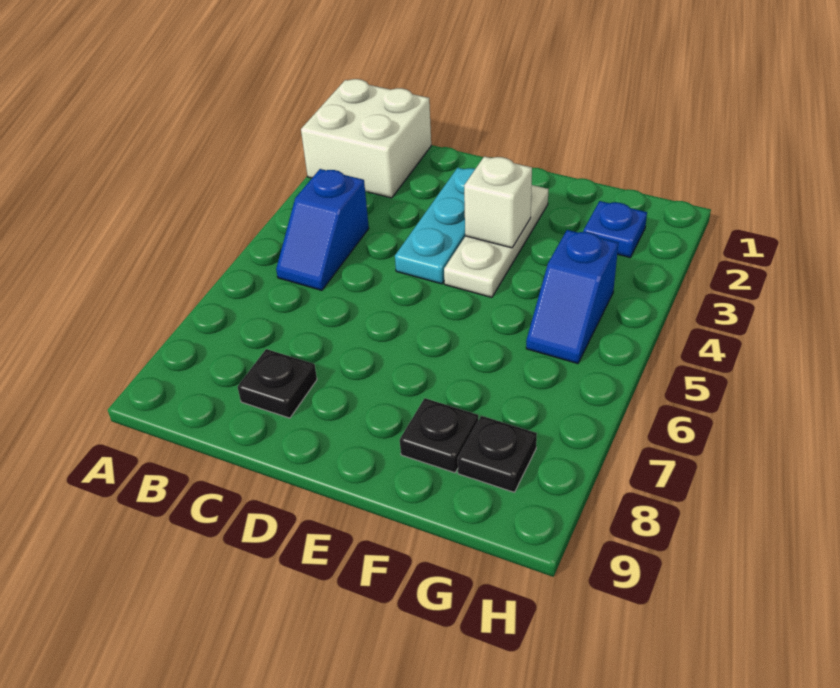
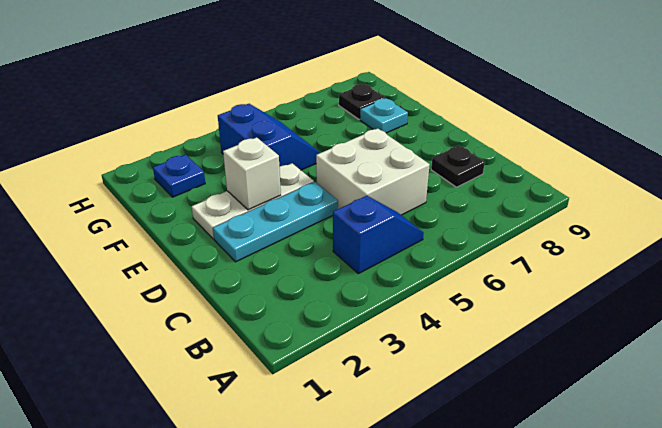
white brick A1:B2 level 1 -> white brick C5:D6 level 1
black plate F8 level 1 -> cyan plate F8 level 1
blue slope G4:G5 level 1 top 4 -> blue slope F4:G5 level 1 top 4

